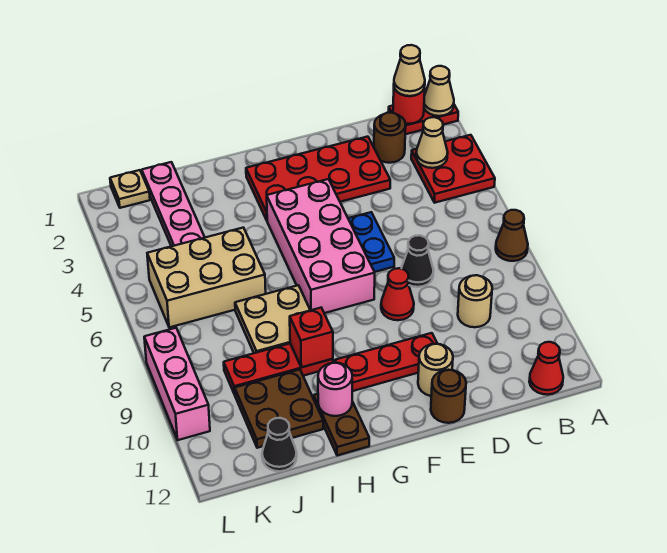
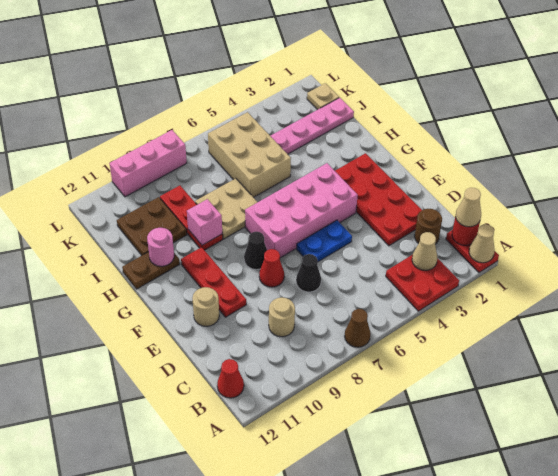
brown round brick E12 level 1 -> none
red brick H9 level 2 -> pink brick H9 level 2
black cone J12 level 1 -> black cone F8 level 1

